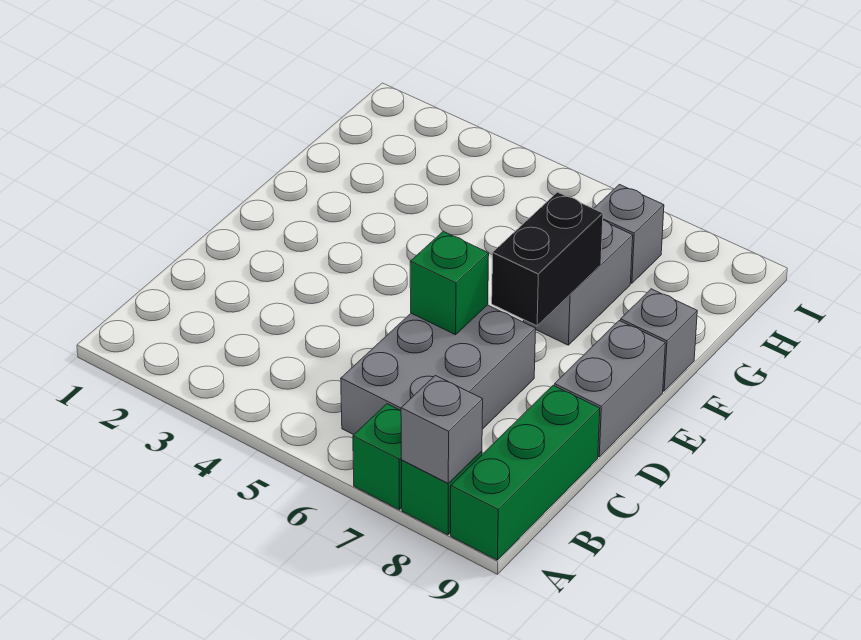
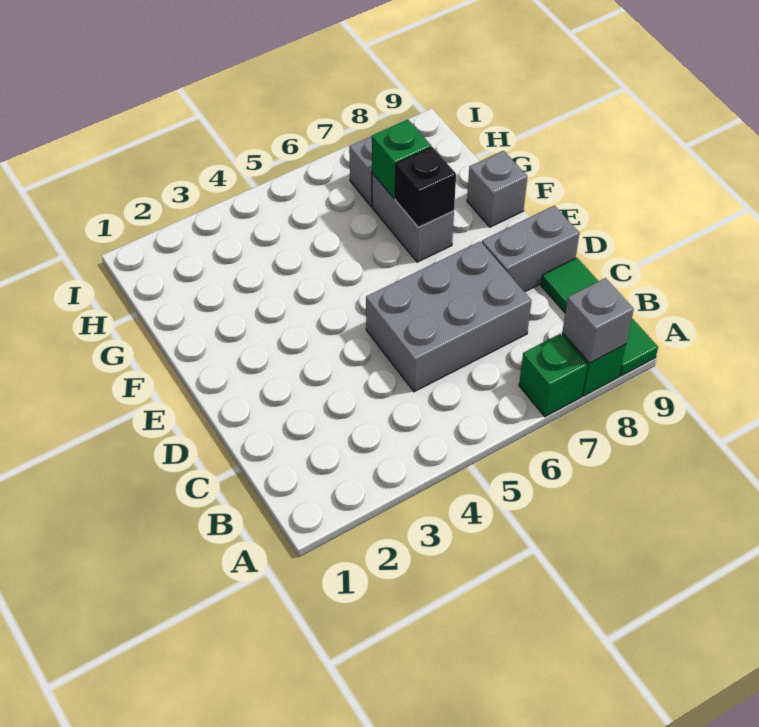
green brick A9:C9 level 1 -> green tile A9:C9 level 1
grey brick B6:D7 level 1 -> grey brick C5:D7 level 1
green brick D6 level 2 -> green brick G7 level 2
grey brick D9:E9 level 1 -> grey brick D8:D9 level 1
black brick E7:F7 level 2 -> black brick F7 level 2

